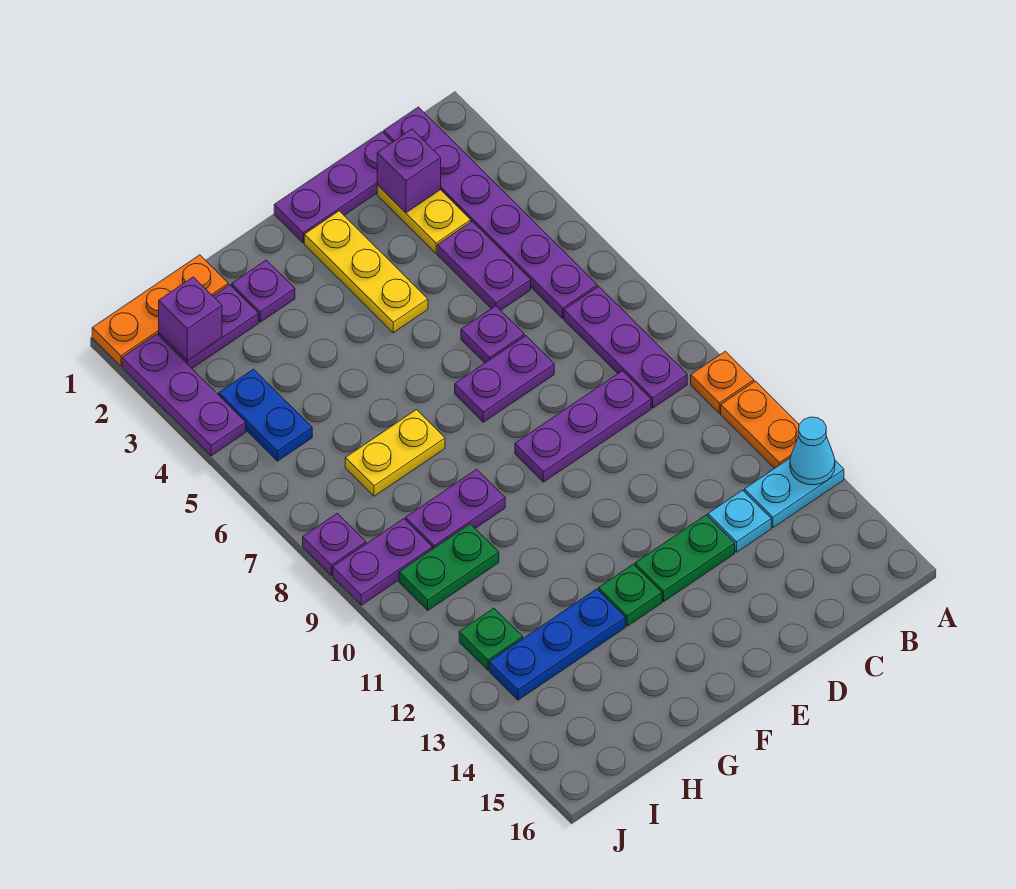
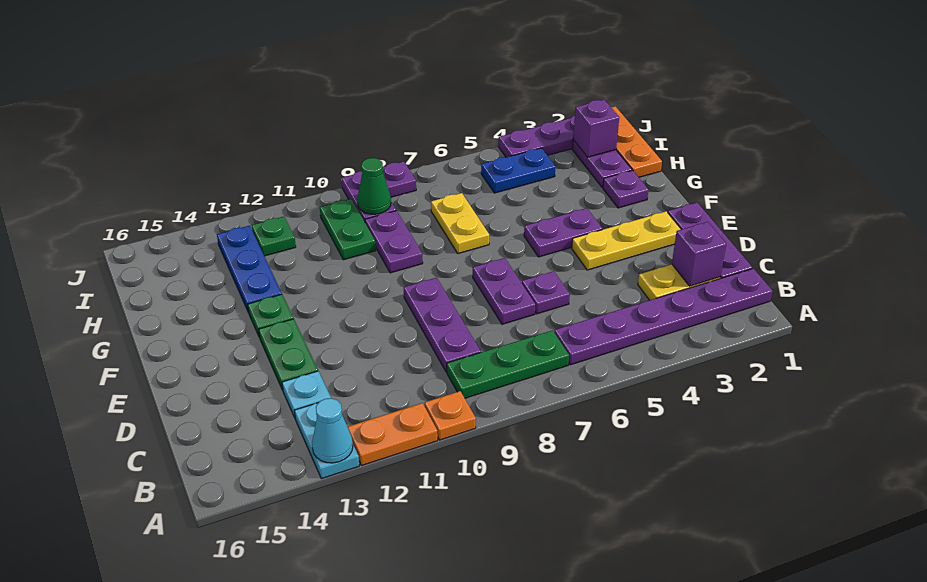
purple plate B7:B9 level 1 -> green plate B7:B9 level 1
purple plate C4:C5 level 1 -> purple plate F4:F5 level 1
none -> green cone I9 level 2

